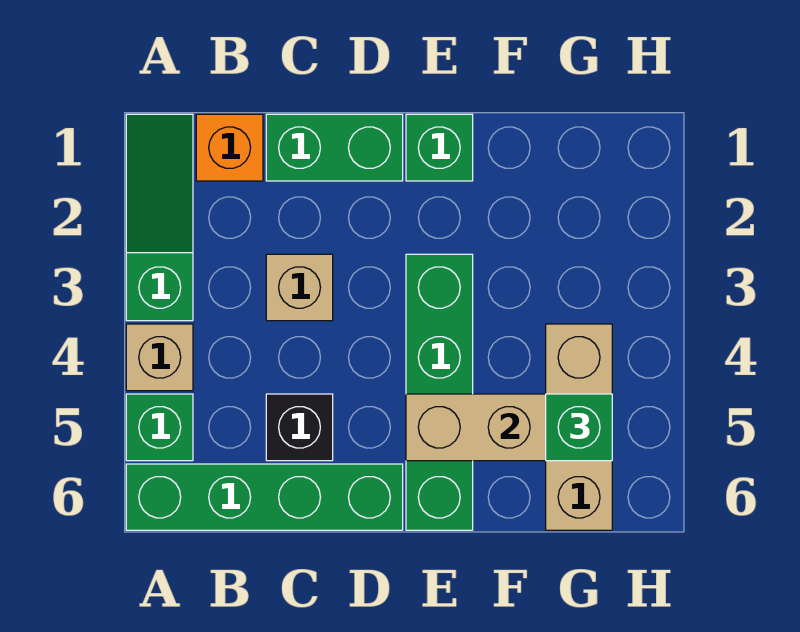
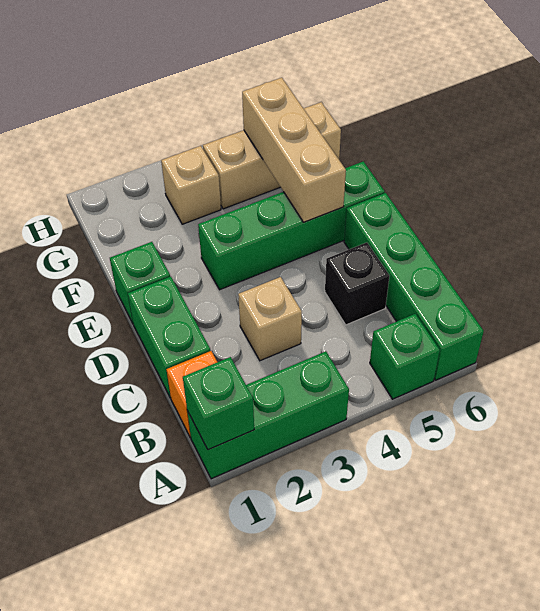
green slope A1:A3 level 1 top 3 -> green brick A1:A3 level 1
tan brick A4 level 1 -> tan brick G3 level 1
green brick G5 level 3 -> green brick A1 level 2

